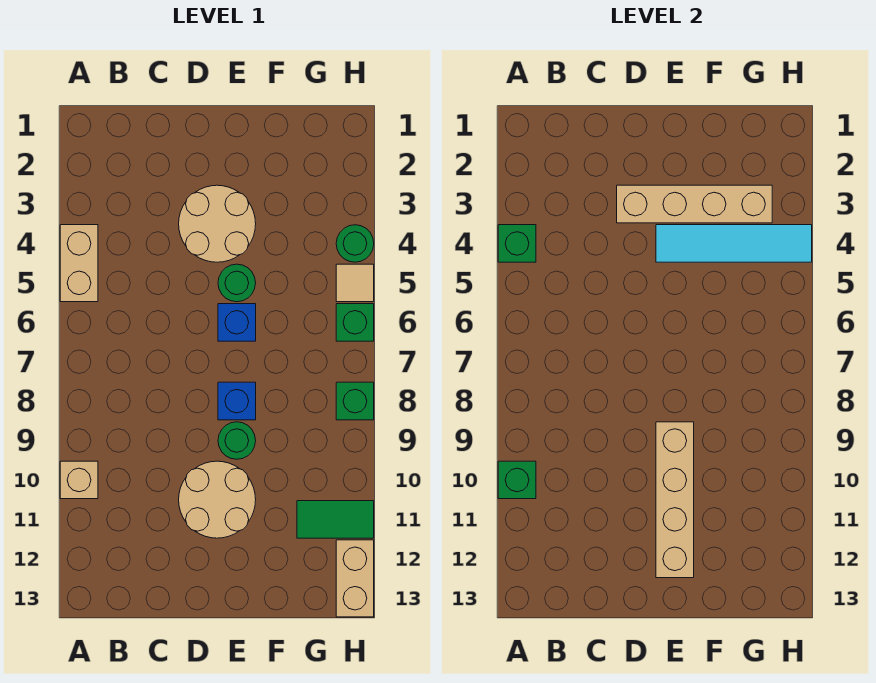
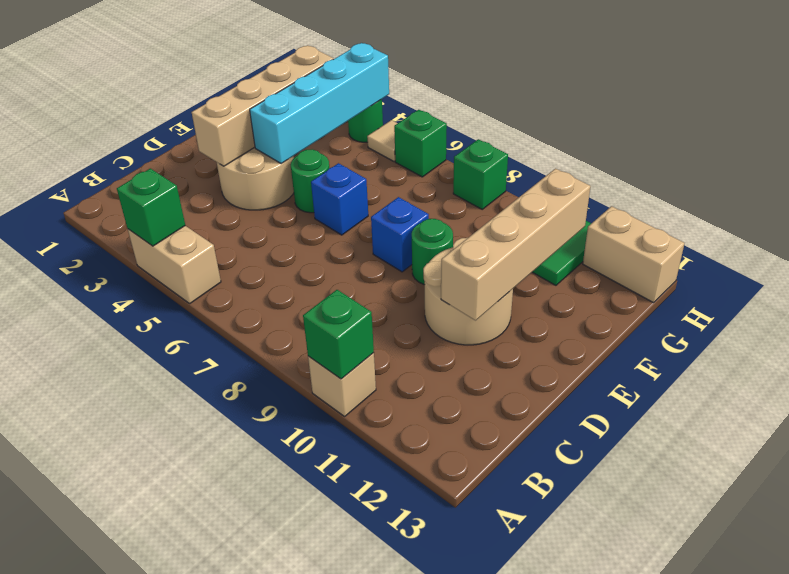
cyan tile E4:H4 level 2 -> cyan brick E4:H4 level 2
tan brick E9:E12 level 2 -> tan brick D11:G11 level 2

